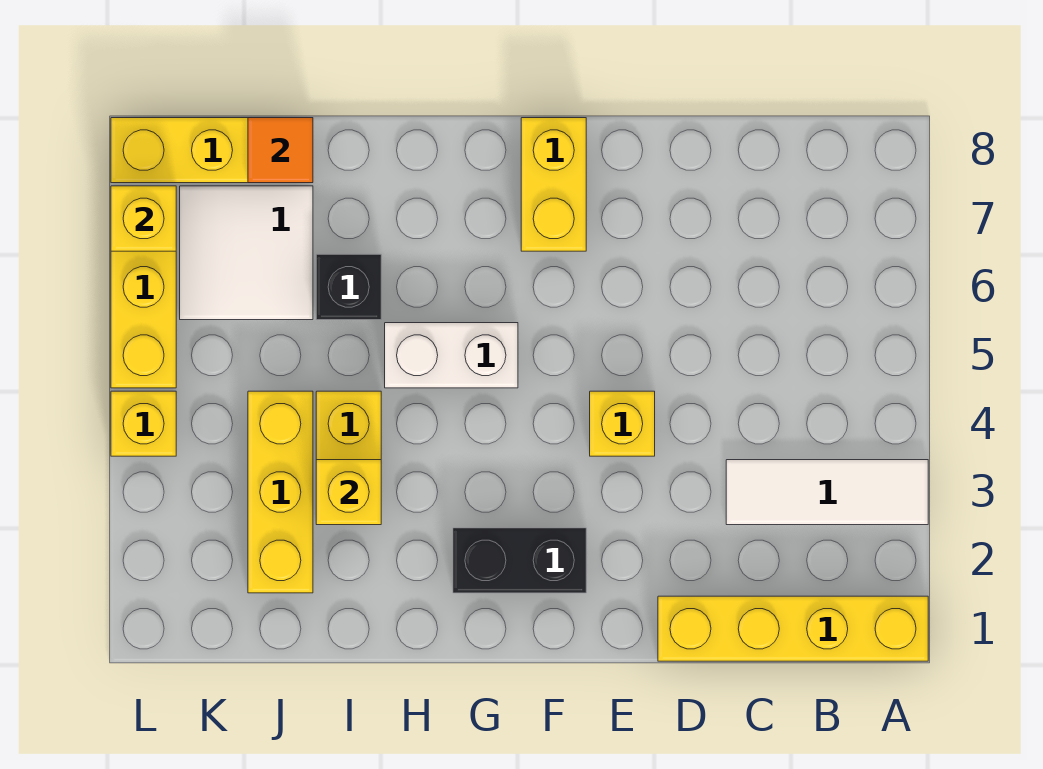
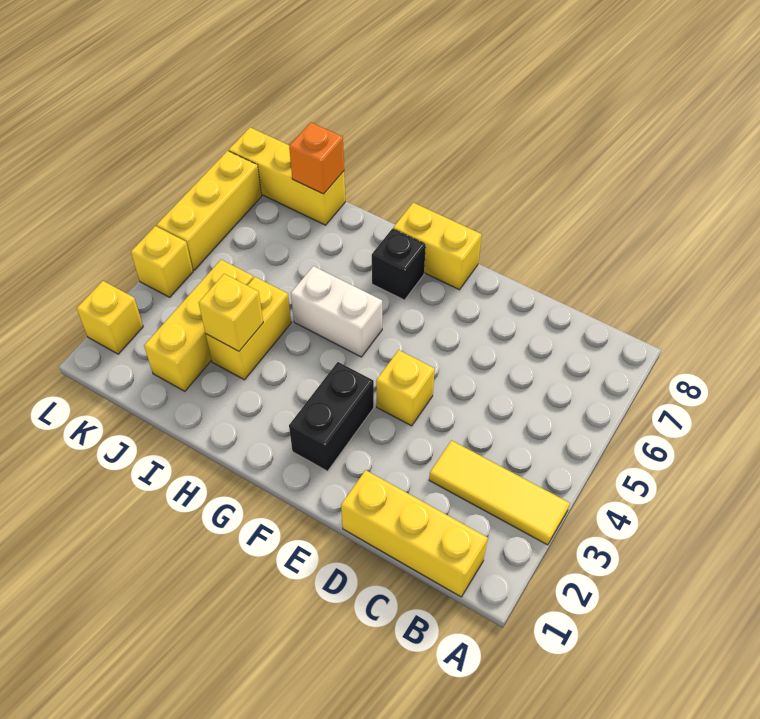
yellow brick A1:D1 level 1 -> yellow brick B1:D1 level 1
white tile A3:C3 level 1 -> yellow tile A3:C3 level 1
black brick F2:G2 level 1 -> black brick F2:F3 level 1
yellow brick F7:F8 level 1 -> yellow brick F8:G8 level 1
black brick I6 level 1 -> black brick G7 level 1
white tile J6:K7 level 1 -> none
orange tile J8 level 2 -> orange brick J8 level 2
yellow brick L7 level 2 -> yellow brick L2 level 1

